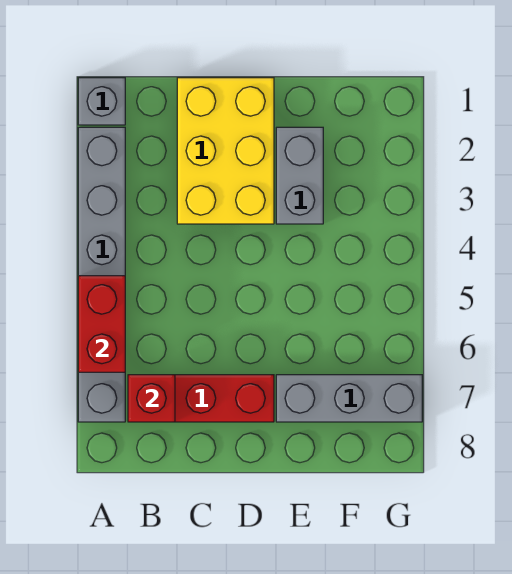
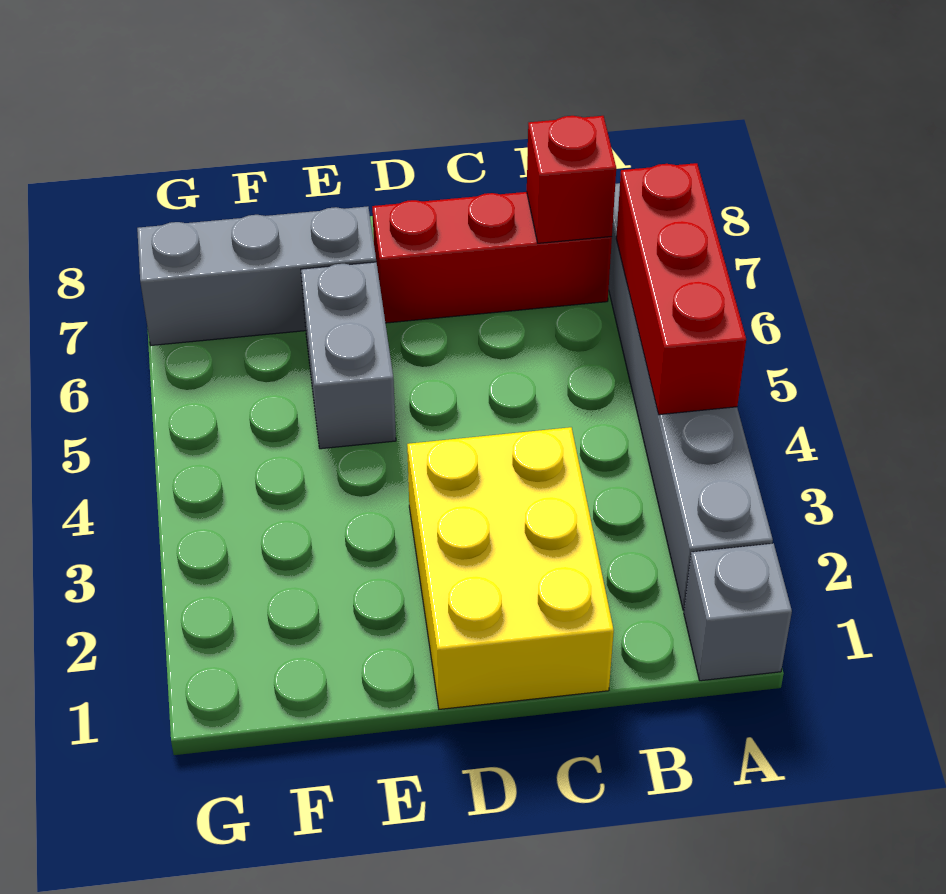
red brick A5:A6 level 2 -> red brick A4:A6 level 2
grey brick E2:E3 level 1 -> grey brick E5:E6 level 1

